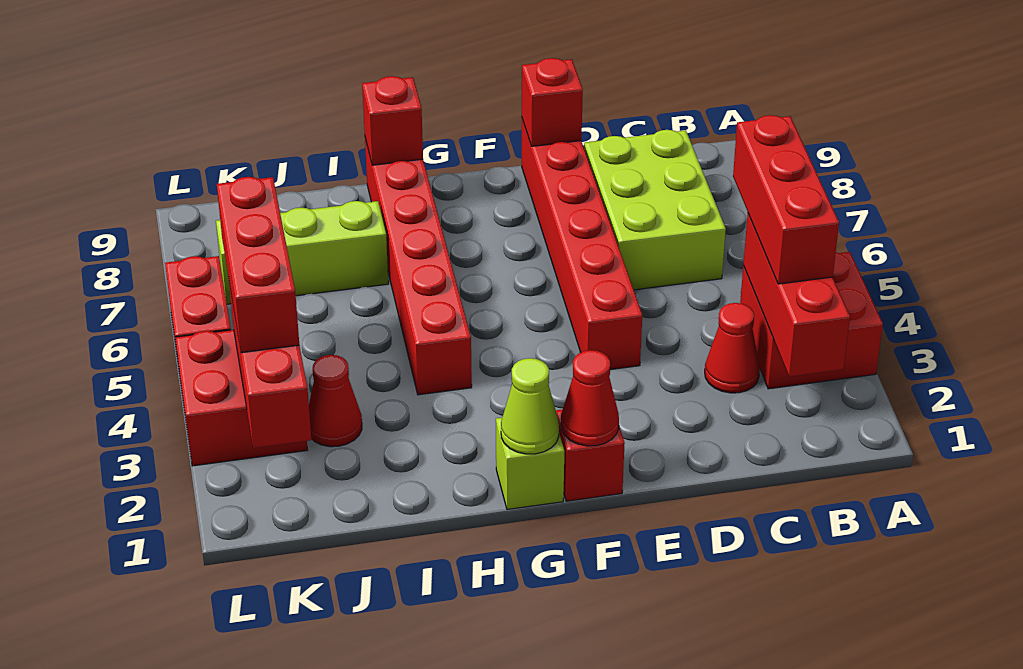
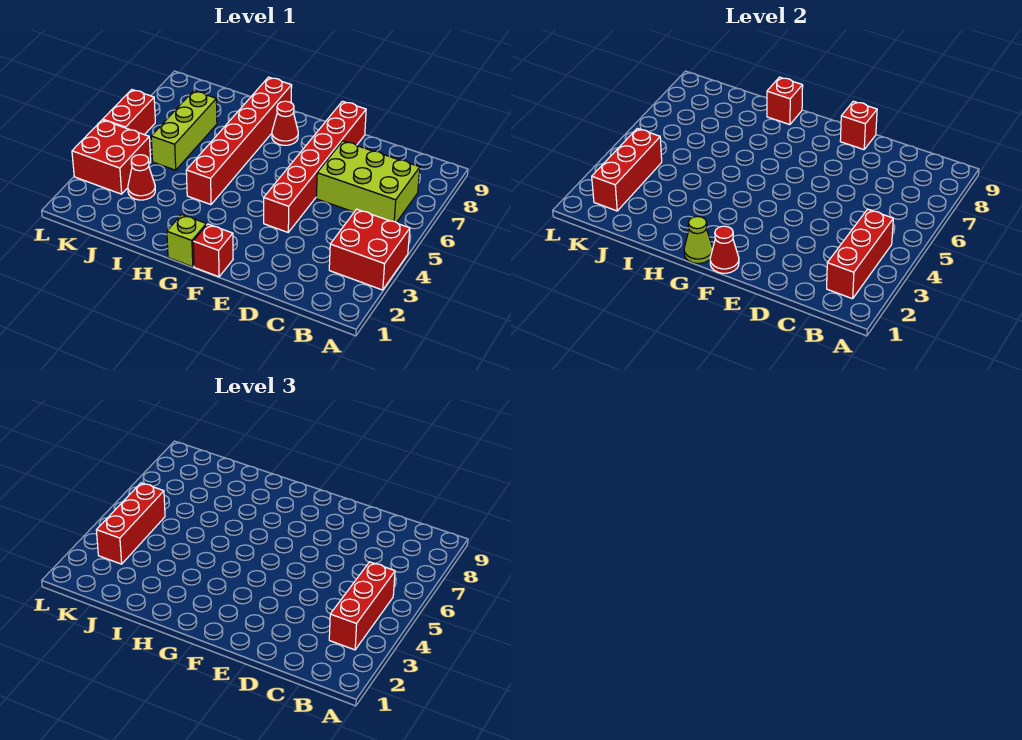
red cone C3 level 1 -> red cone G8 level 1
lime brick C6:D8 level 1 -> lime brick B6:D7 level 1
lime brick I7:K7 level 1 -> lime brick J5:J7 level 1

